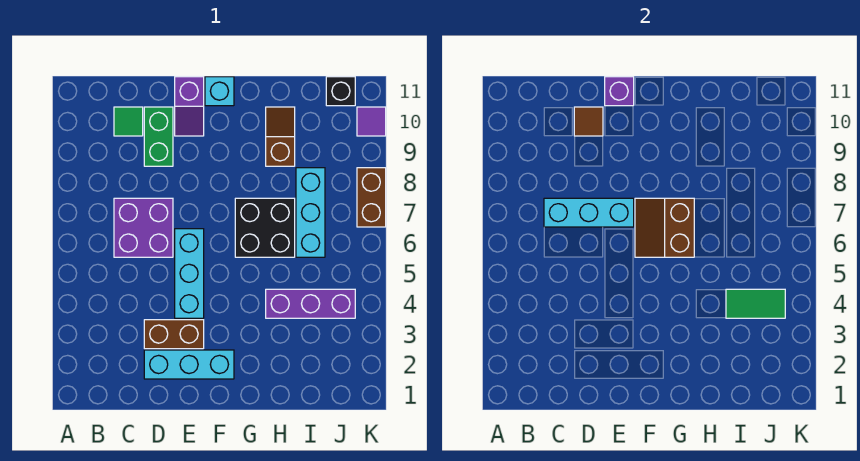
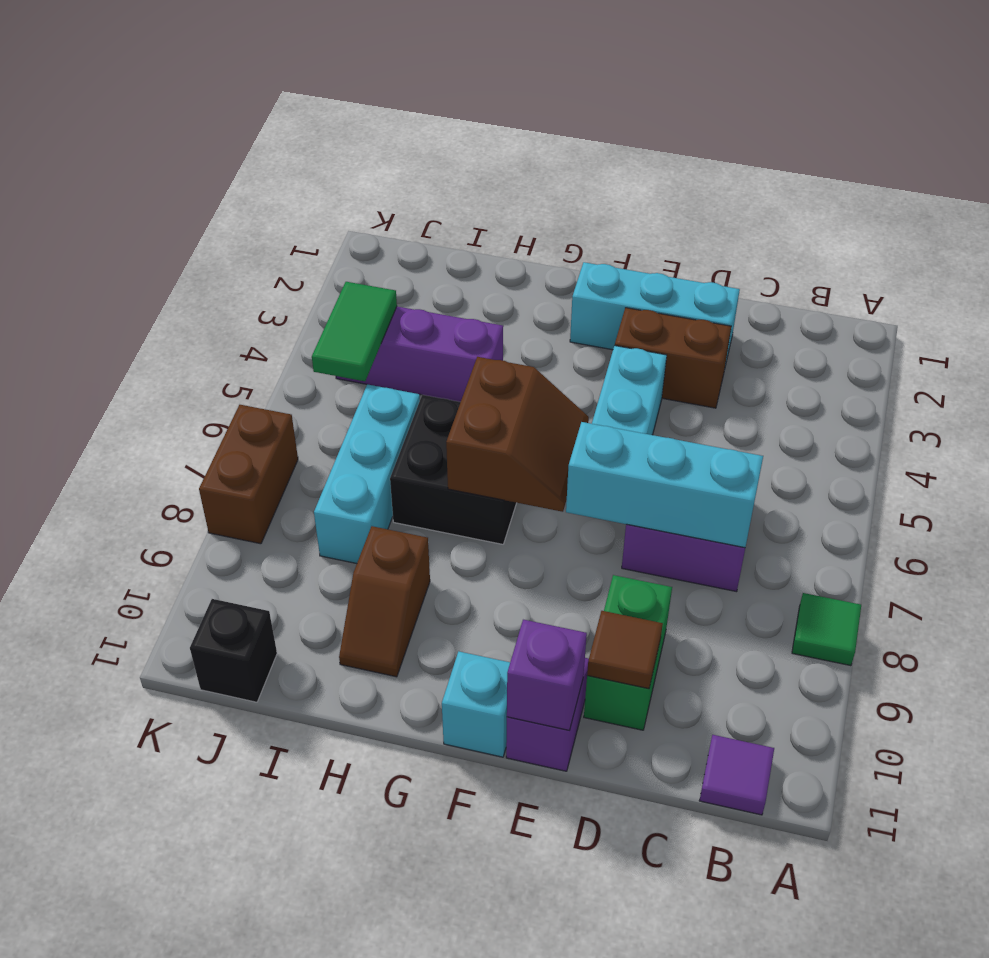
green tile C10 level 1 -> green tile A8 level 1
green tile I4:J4 level 2 -> green tile J4:J5 level 2
purple tile K10 level 1 -> purple tile B11 level 1

